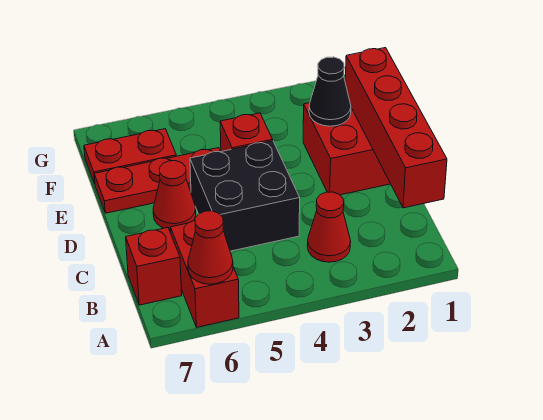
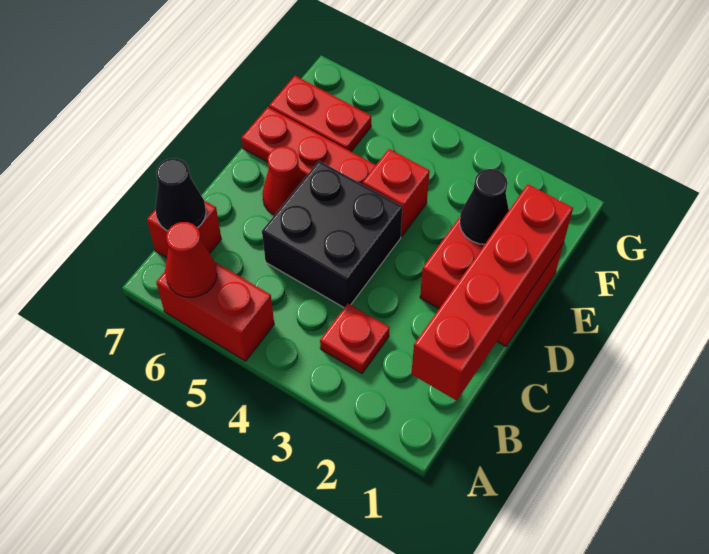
red brick A6:B6 level 1 -> red brick A5:A6 level 1
red cone B3 level 1 -> red plate B3 level 1
none -> black cone B7 level 2

